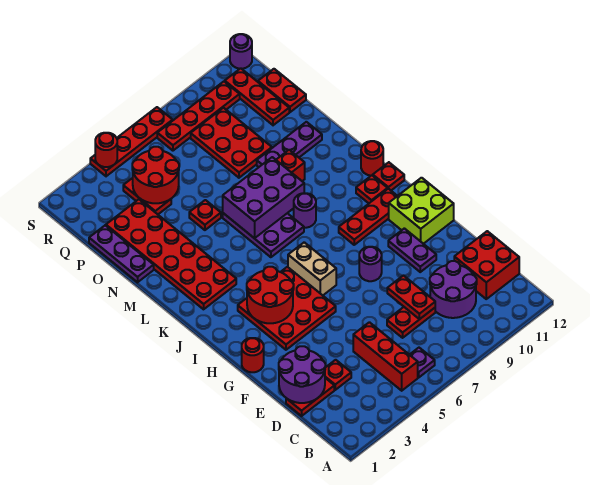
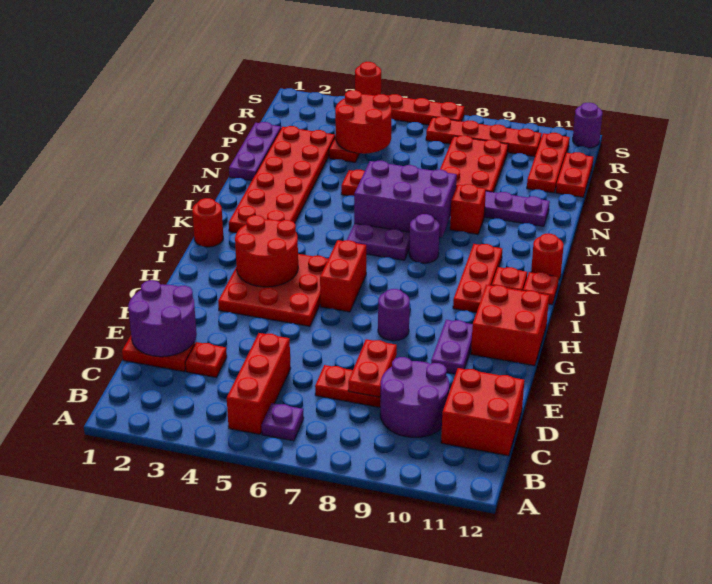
red round brick G1 level 1 -> red round brick J1 level 1
lime brick G11:H12 level 1 -> red brick G11:H12 level 1
tan brick H6:I6 level 1 -> red brick H6:I6 level 1
red plate I9:I11 level 1 -> red plate I10:K10 level 1

